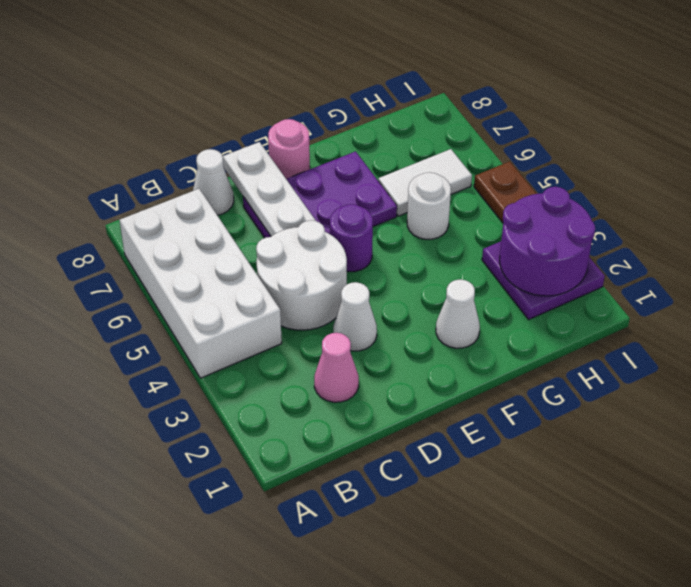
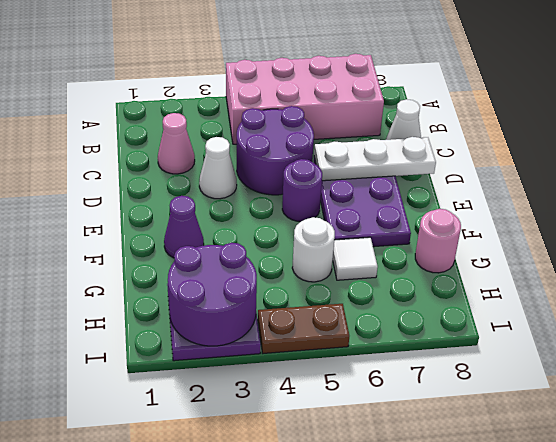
white brick A4:B7 level 1 -> pink brick A4:B7 level 1
white round brick C4:D5 level 1 -> purple round brick C4:D5 level 1
pink round brick E8 level 1 -> pink round brick G8 level 1
white cone F2 level 1 -> purple cone F2 level 1
white tile G6:H6 level 1 -> white tile G6 level 1

